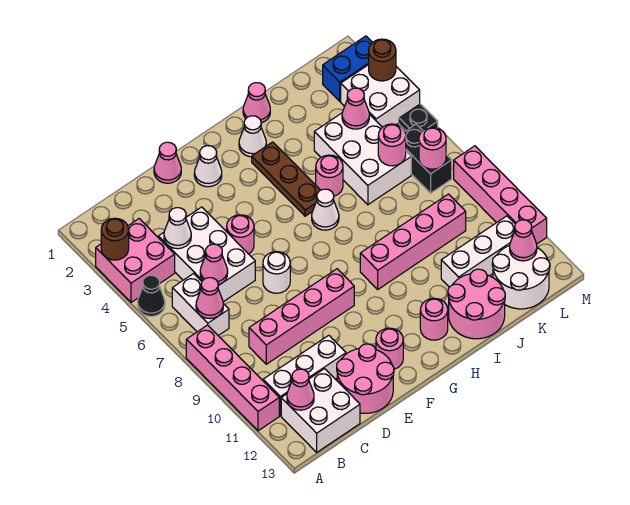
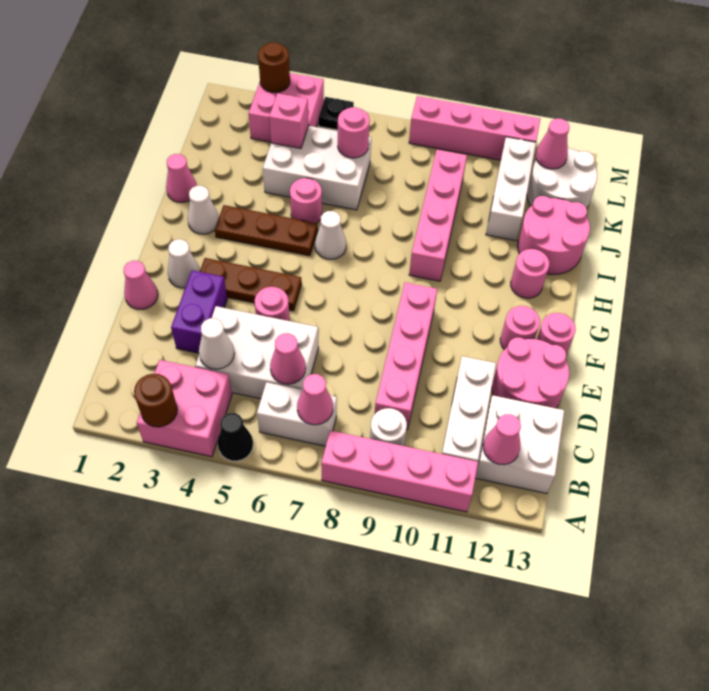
none -> purple brick D3:E3 level 1
white round brick E7 level 1 -> white round brick B9 level 1
none -> brown plate F3:F5 level 1
pink cone K4 level 2 -> pink brick K4 level 2
blue brick L2:M2 level 1 -> none
white brick L3:M4 level 1 -> pink brick L3:M4 level 1
black brick L6:L7 level 1 -> none
pink round brick L7 level 2 -> pink round brick F13 level 1

